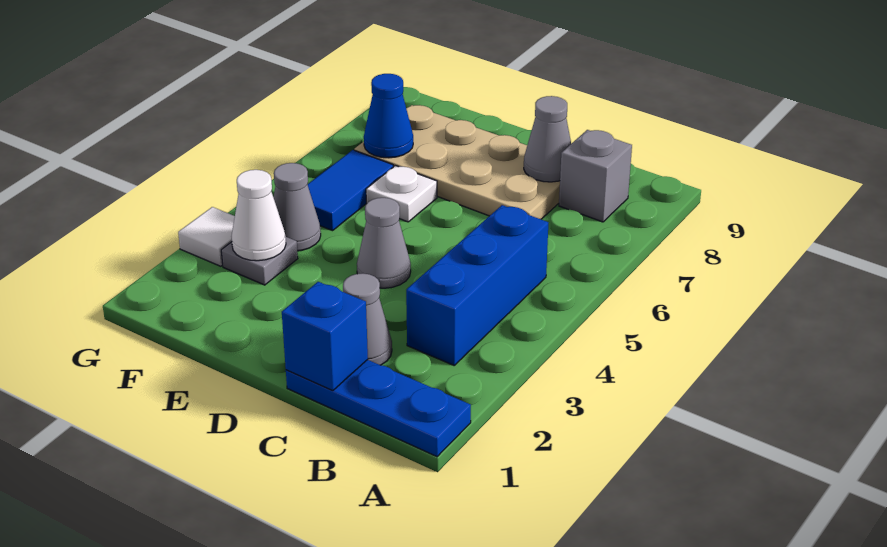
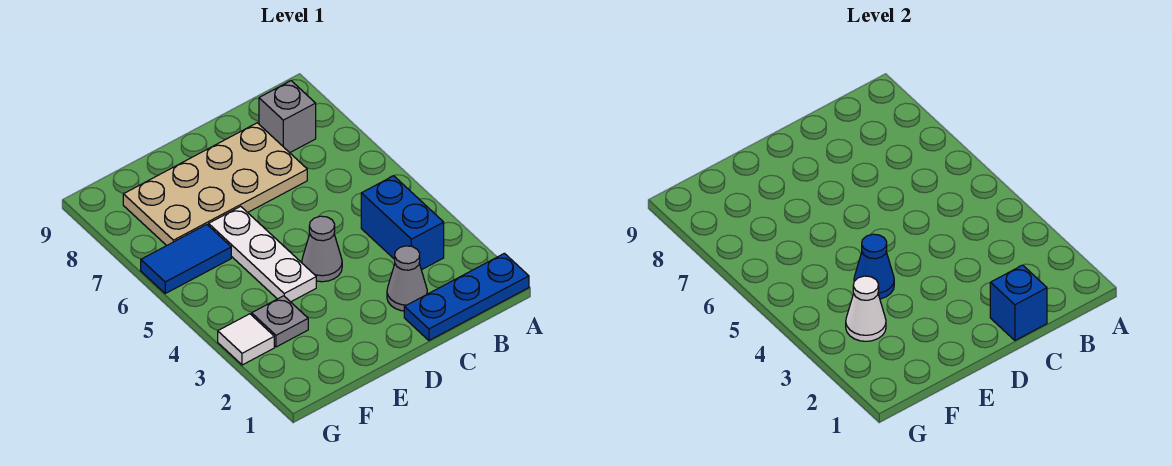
blue brick B3:B5 level 1 -> blue brick B3:B4 level 1
grey cone C8 level 2 -> none
white plate E6 level 1 -> white plate E4:E6 level 1
grey cone F4 level 1 -> none
blue tile F5:F6 level 1 -> blue tile F6:G6 level 1
blue cone F7 level 2 -> blue cone E4 level 2

